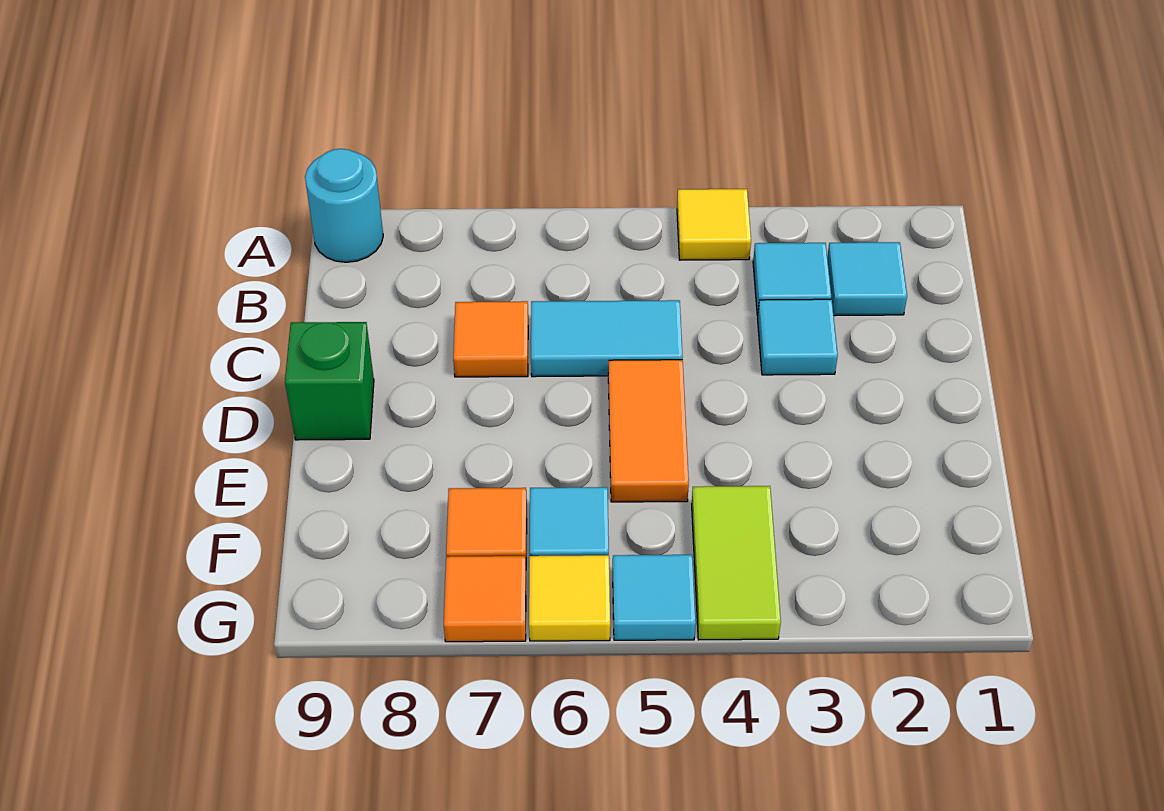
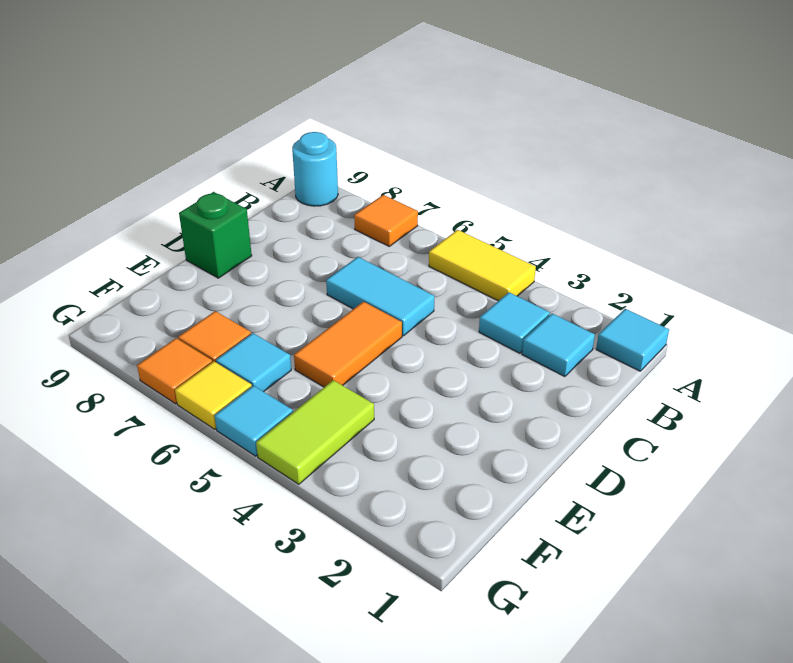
yellow tile A4 level 1 -> yellow tile A4:A5 level 1
cyan tile C3 level 1 -> cyan tile A1 level 1
orange tile C7 level 1 -> orange tile A7 level 1

